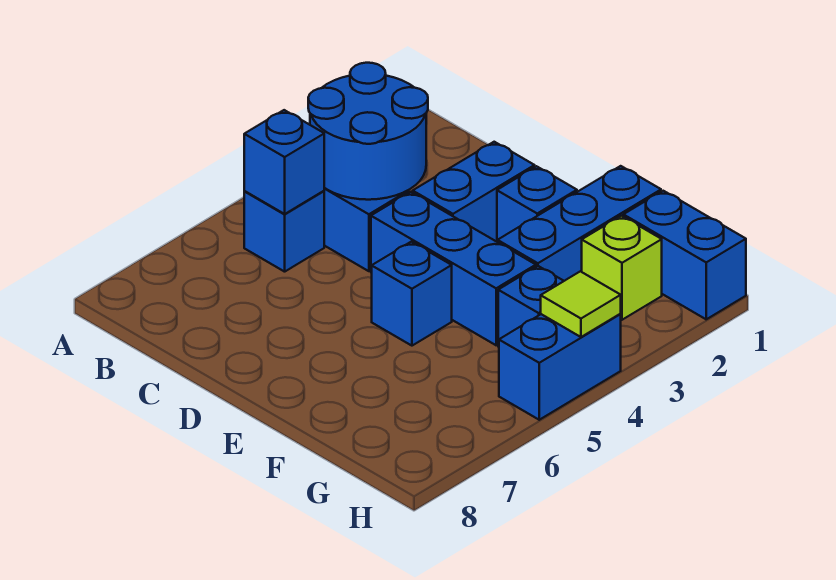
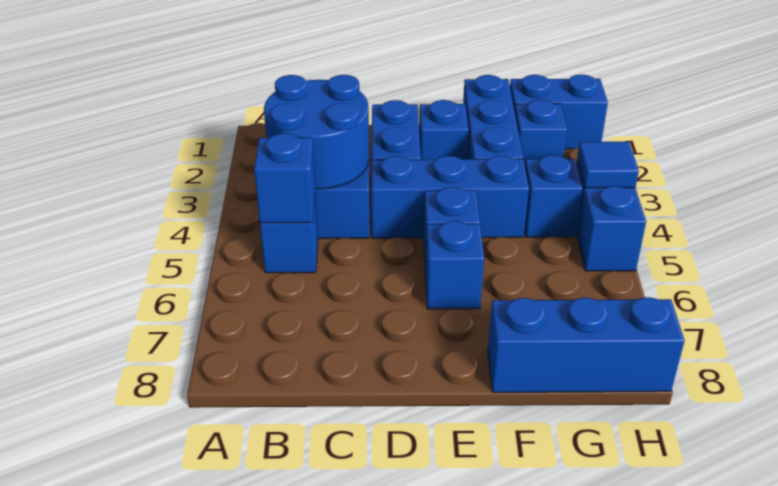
none -> blue brick E6 level 1
none -> blue brick F8:H8 level 1
lime brick G2 level 1 -> blue brick G2 level 1
lime tile H4 level 2 -> blue tile H4 level 2

